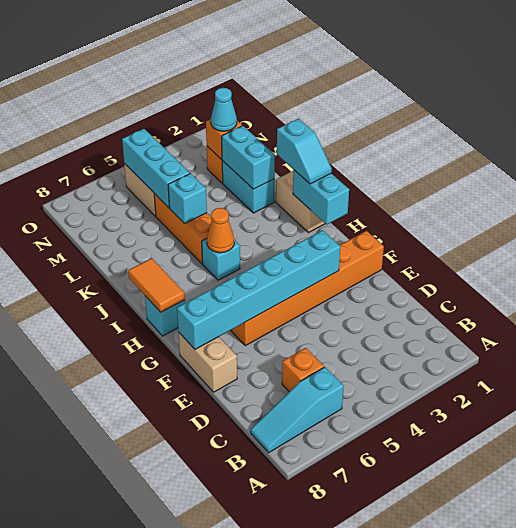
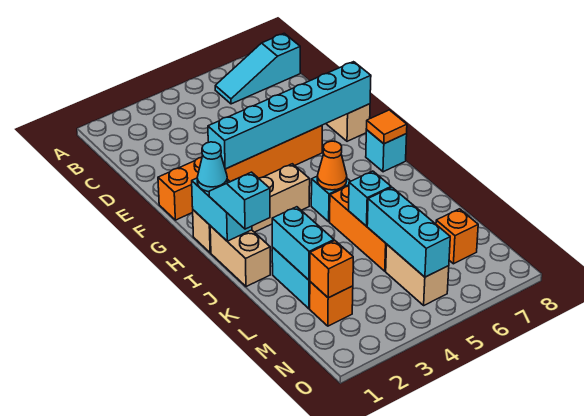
cyan slope B6:B8 level 1 top 6 -> cyan slope B6:B8 level 1 top 8
orange brick C6 level 1 -> orange brick M7 level 1
none -> tan brick H1:H4 level 1
orange tile H8:I8 level 2 -> orange tile H8 level 2
cyan cone M2 level 3 -> cyan cone H1 level 3

